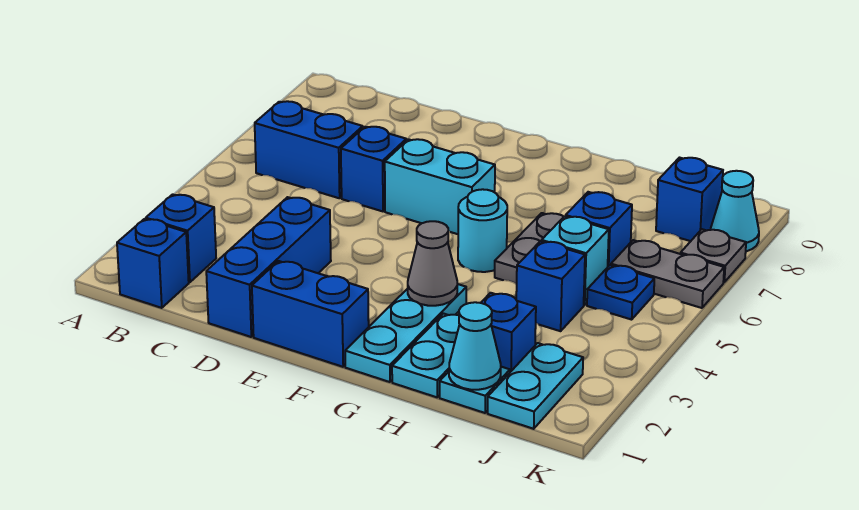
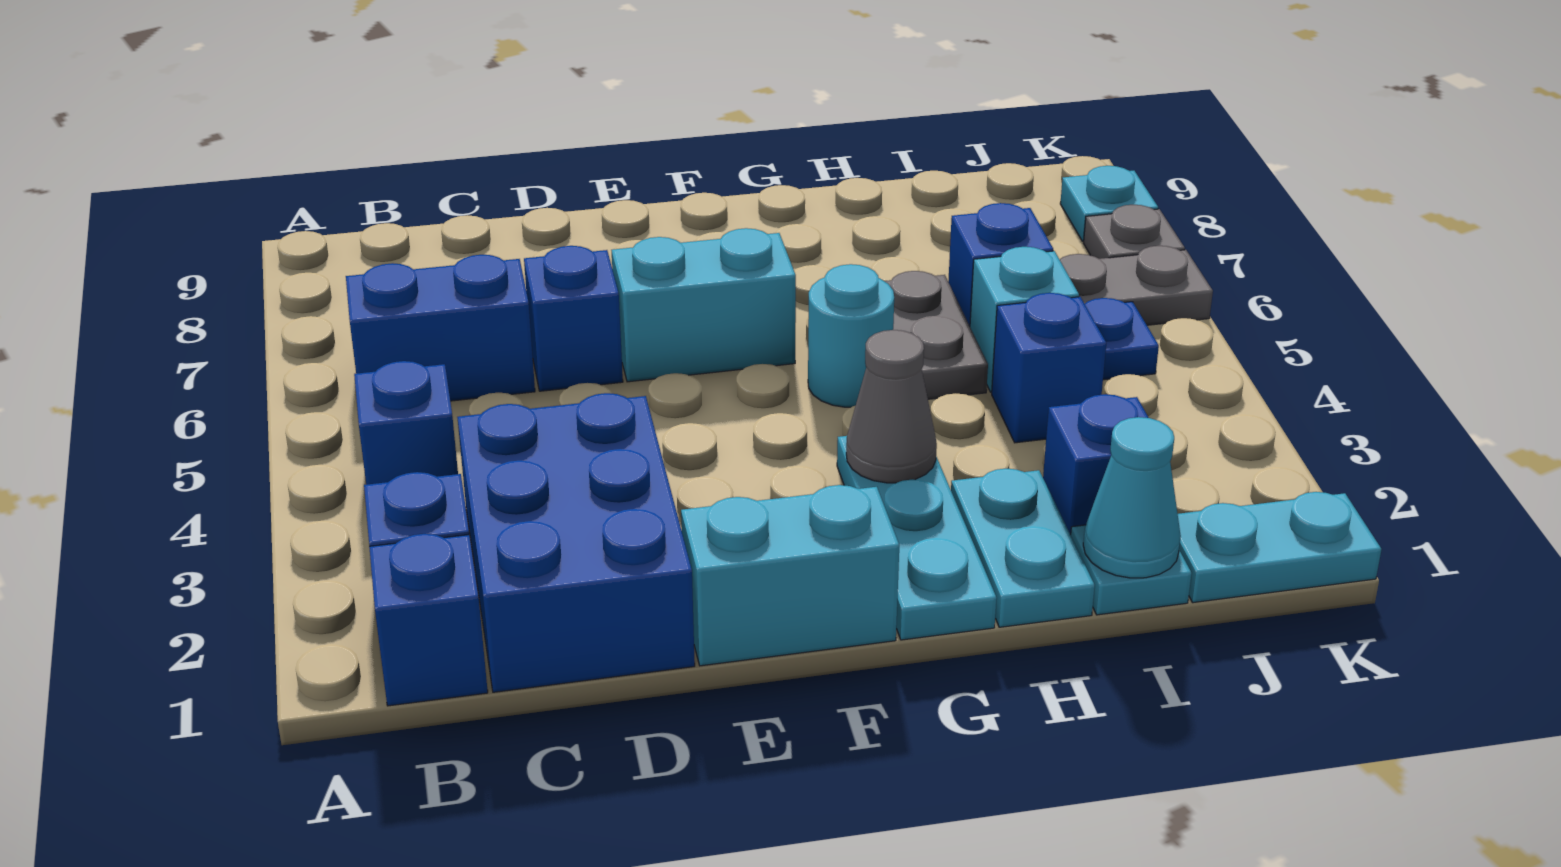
blue brick D1:D3 level 1 -> blue brick C1:D3 level 1
blue brick E1:F1 level 1 -> cyan brick E1:F1 level 1
cyan plate J1:J2 level 1 -> cyan plate J1:K1 level 1
blue brick J8 level 1 -> blue brick B4 level 1
cyan cone K8 level 1 -> cyan plate K8 level 1

